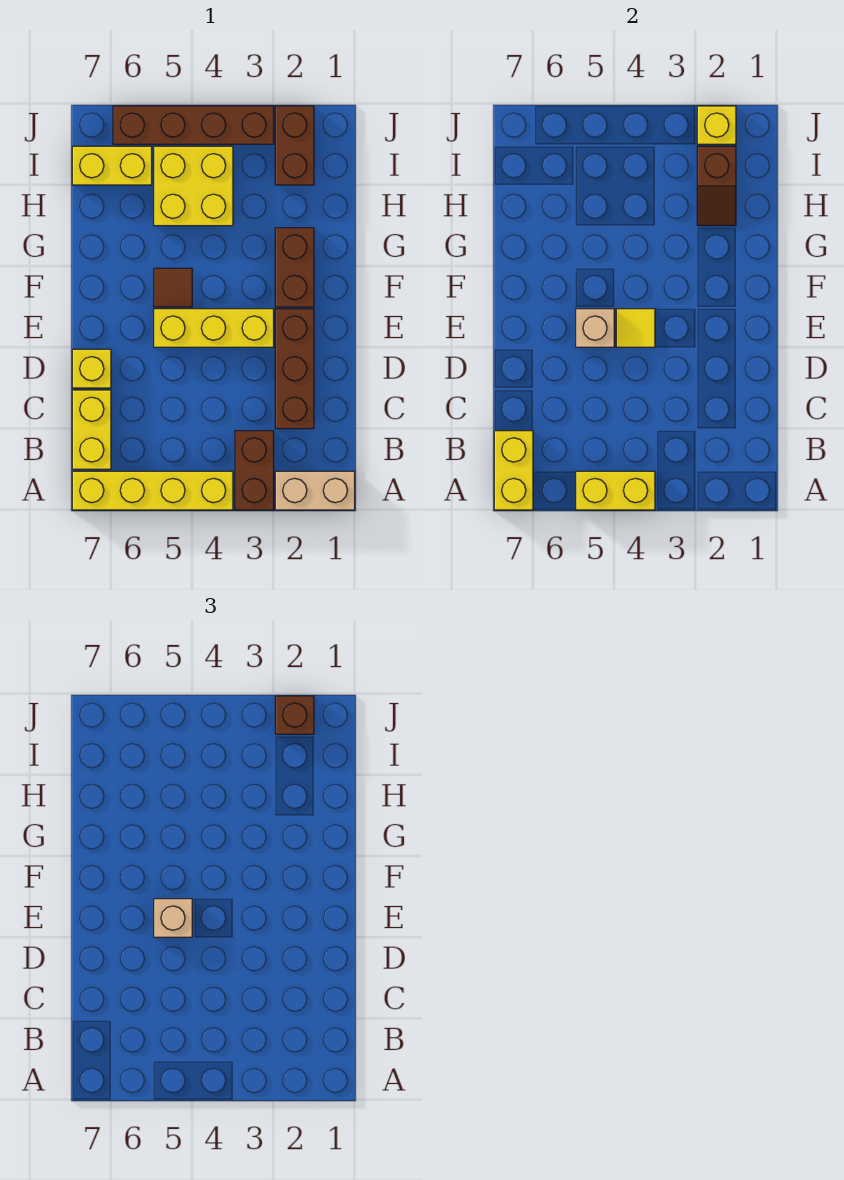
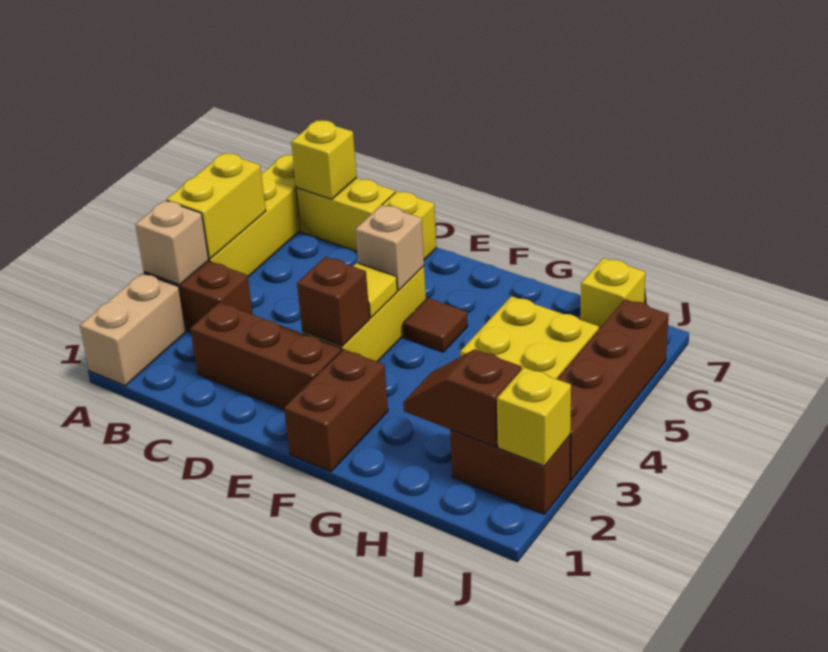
yellow brick A7:B7 level 2 -> yellow brick B7 level 2
tan brick E5 level 3 -> tan brick A3 level 2
brown brick F2:G2 level 1 -> brown brick F1:F2 level 1
yellow brick I6:I7 level 1 -> yellow brick I7 level 1
brown brick J2 level 3 -> brown brick E3 level 2

